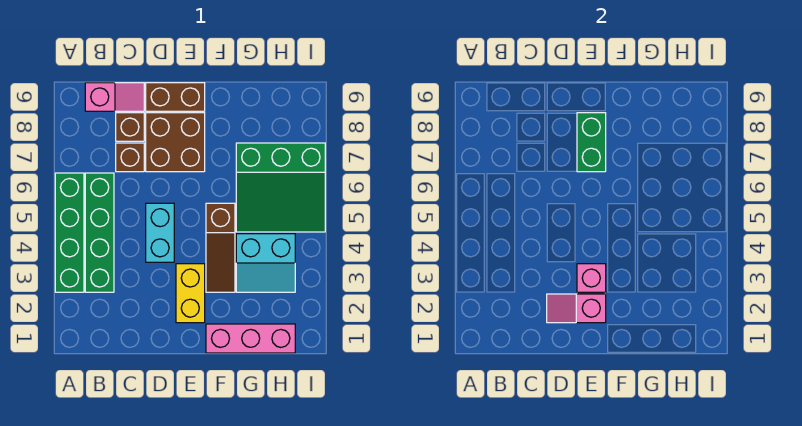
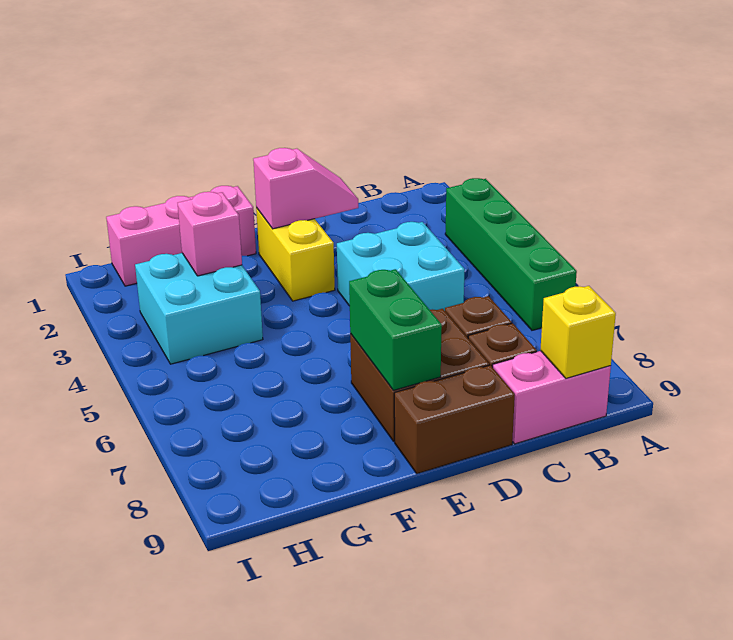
green brick B3:B6 level 1 -> none
pink slope B9:C9 level 1 top B -> pink brick B9:C9 level 1
none -> yellow brick B9 level 2
cyan brick D4:D5 level 1 -> cyan brick C4:D5 level 1
pink brick E3 level 2 -> pink brick G3 level 2
brown slope F3:F5 level 1 top 5 -> none
cyan slope G3:H4 level 1 top 4 -> cyan brick G3:H4 level 1
green slope G5:I7 level 1 top 7 -> none

